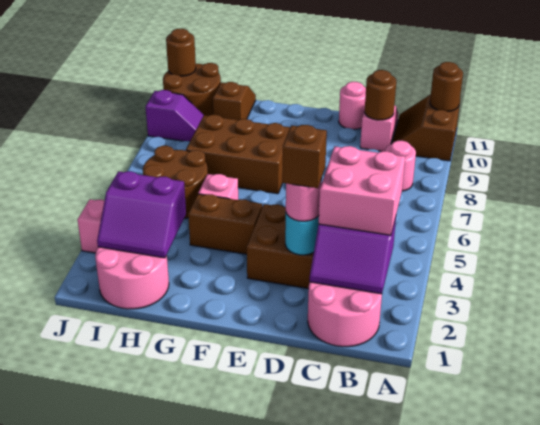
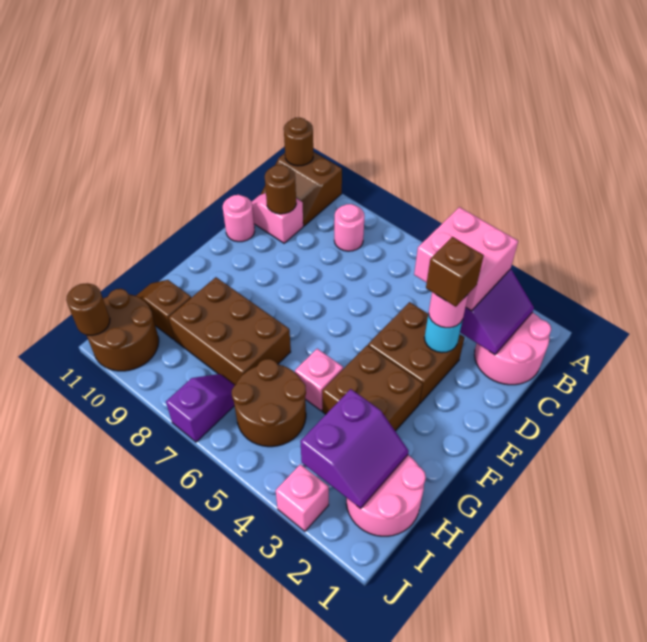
brown brick F4:G4 level 1 -> brown brick F3:G4 level 1
brown brick F7:H8 level 1 -> brown brick G7:H9 level 1
purple slope I9:J9 level 1 top J -> purple slope I7:J7 level 1 top J

